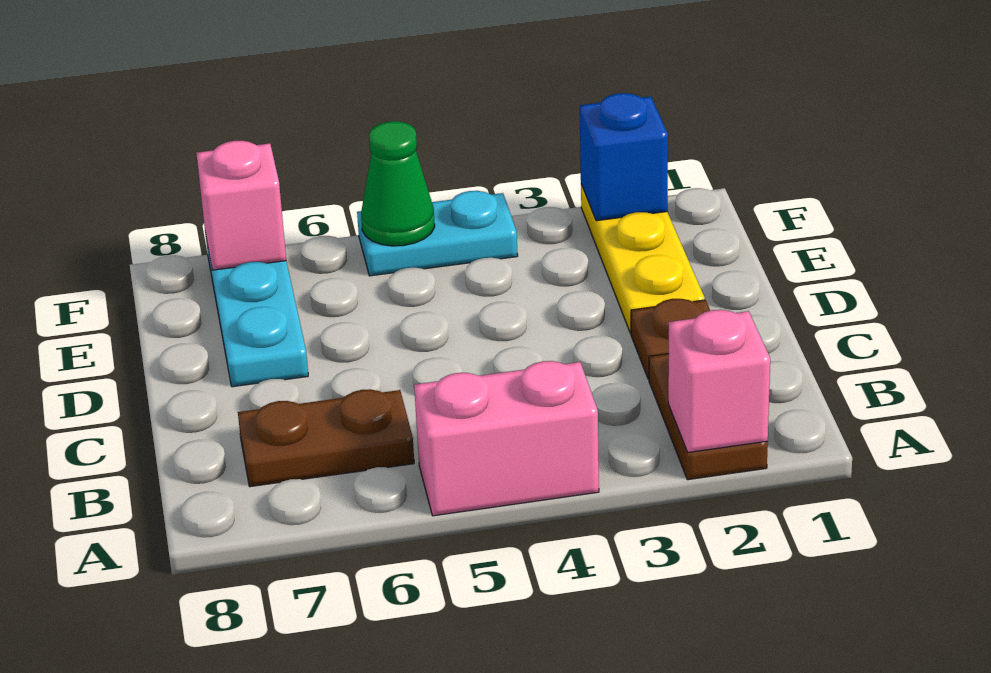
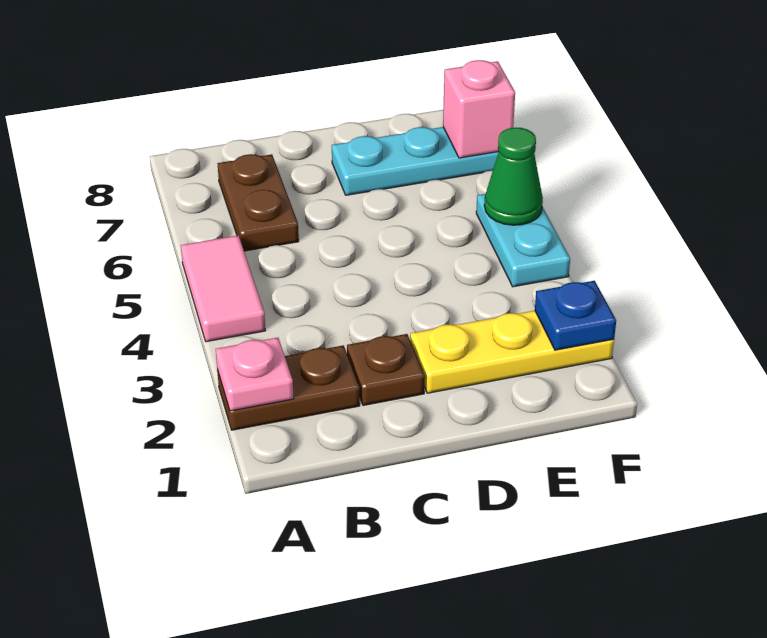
pink brick A2 level 2 -> pink plate A2 level 2
pink brick A4:A5 level 1 -> pink tile A4:A5 level 1
blue brick F2 level 2 -> blue plate F2 level 2

